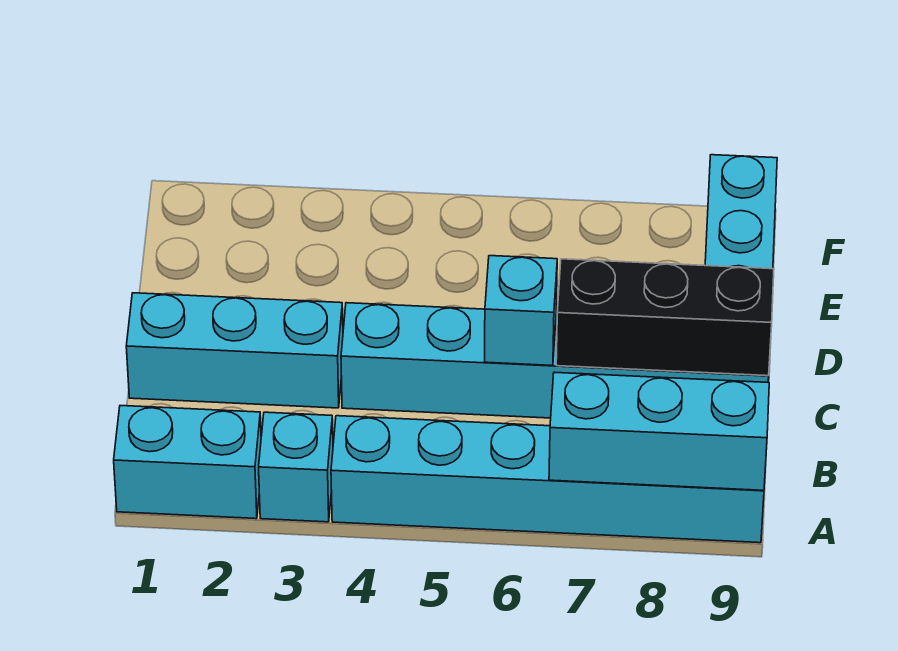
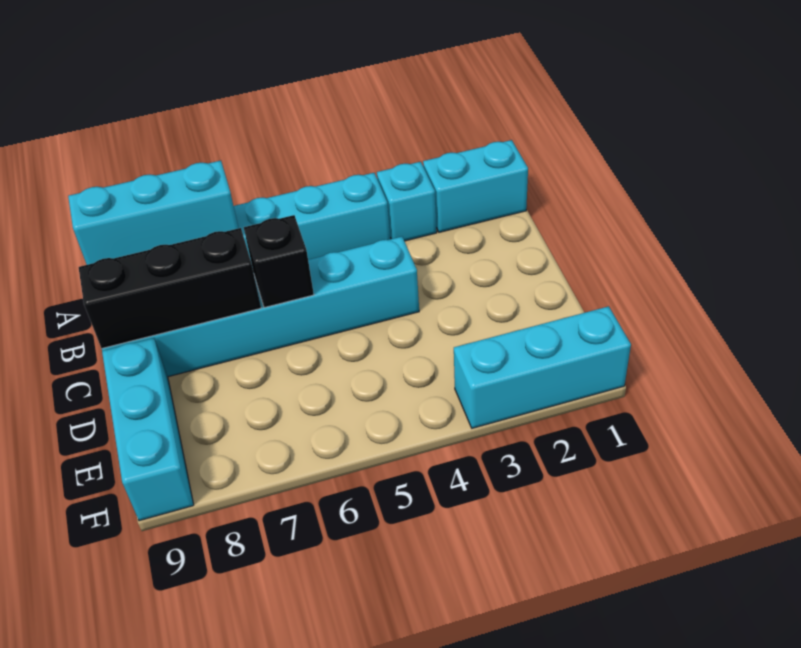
cyan brick C1:C3 level 1 -> cyan brick F1:F3 level 1
cyan brick C6 level 2 -> black brick C6 level 2

